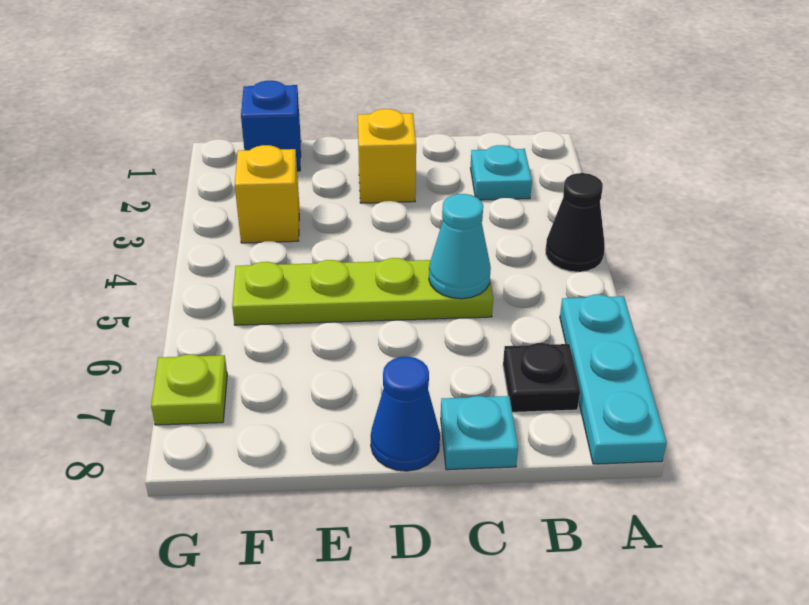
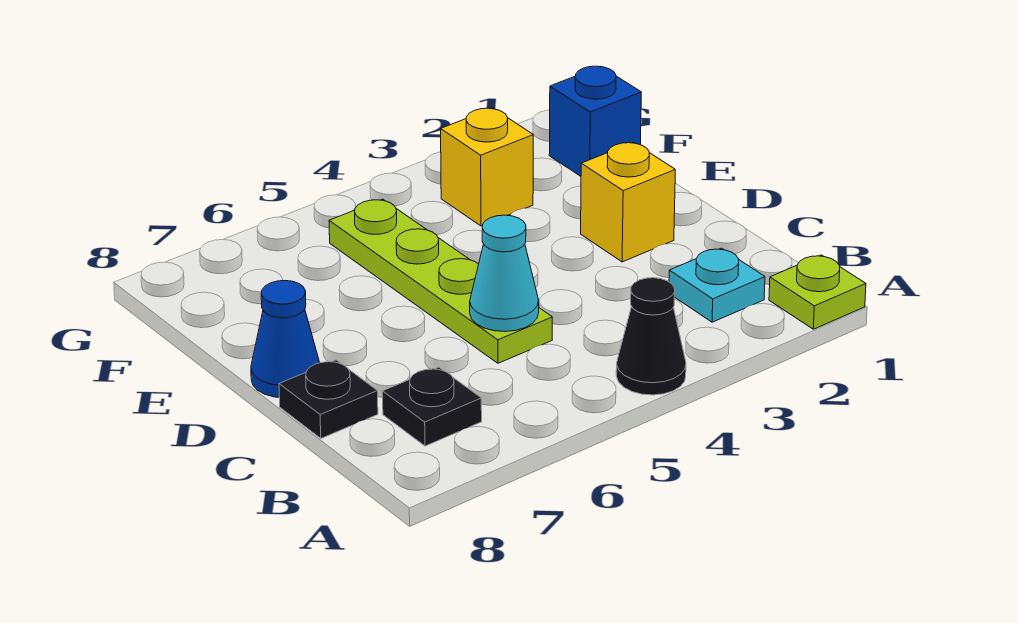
cyan plate A6:A8 level 1 -> none
cyan plate C8 level 1 -> black plate C8 level 1
lime plate G7 level 1 -> lime plate A1 level 1

